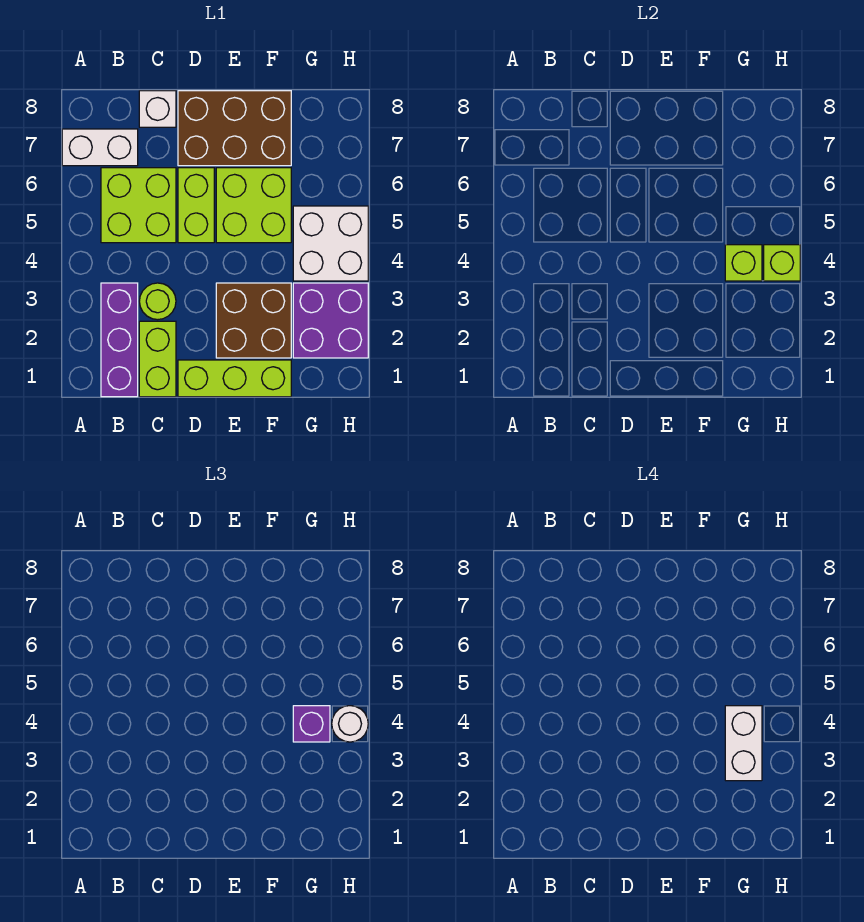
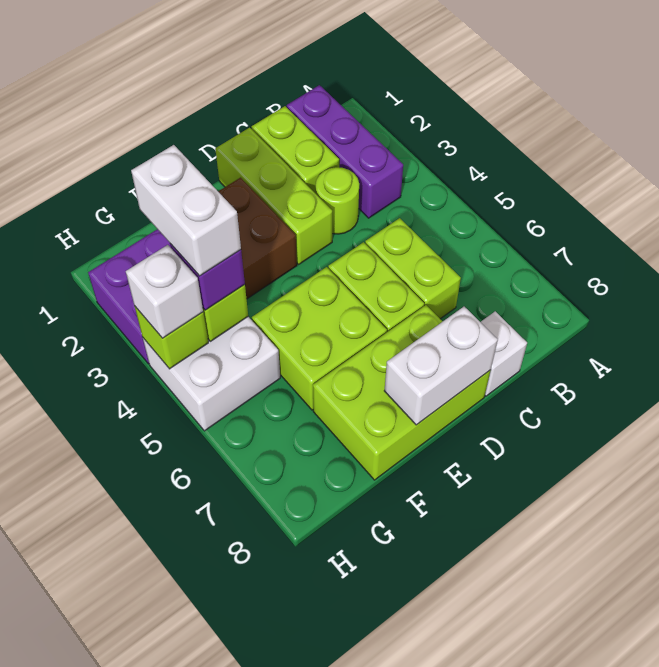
white brick A7:B7 level 1 -> white brick D8:E8 level 2
lime brick B5:C6 level 1 -> lime brick C5:C6 level 1
lime brick D1:F1 level 1 -> lime brick D1:D3 level 1
brown brick D7:F8 level 1 -> lime brick D7:F8 level 1
white round brick H4 level 3 -> white brick H4 level 3

